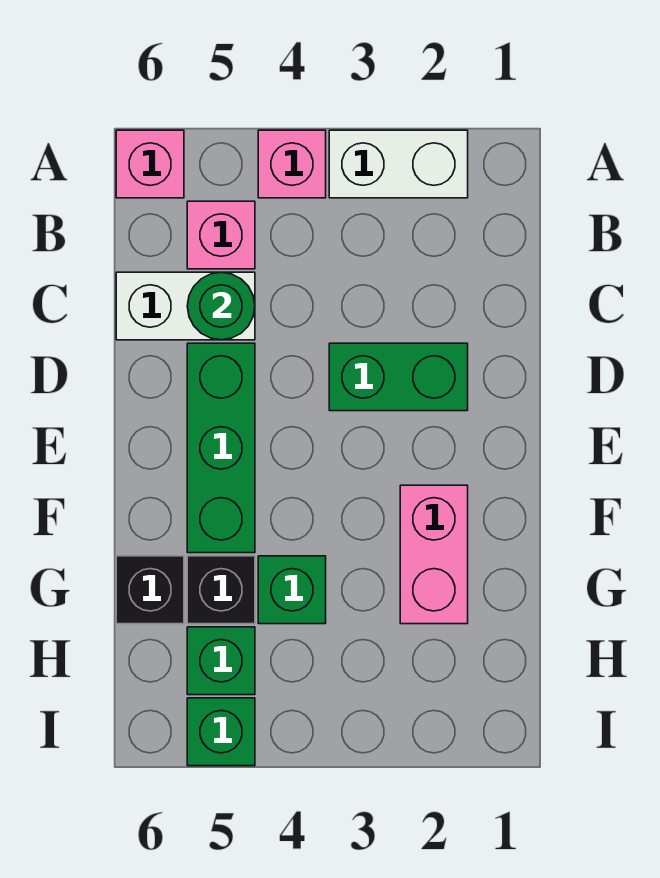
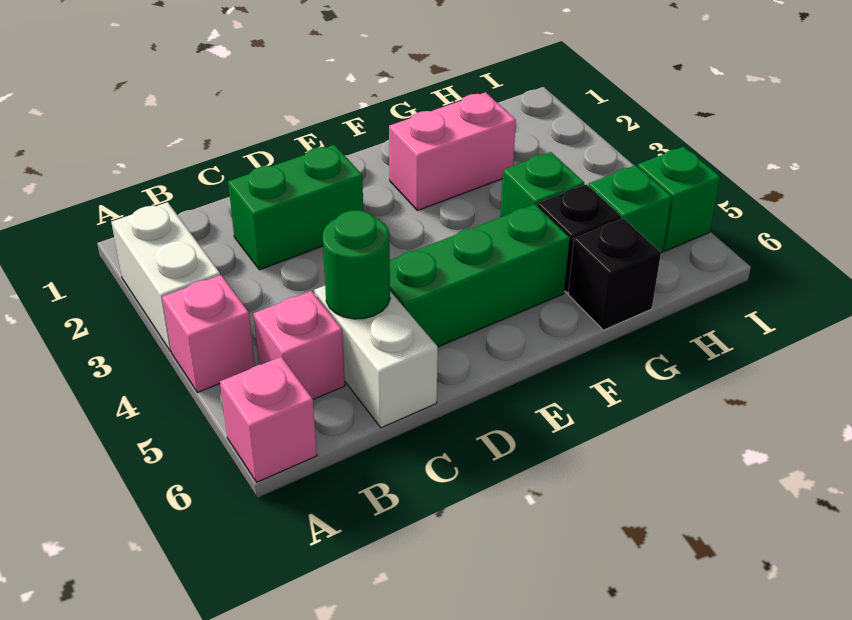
green brick D2:D3 level 1 -> green brick C2:D2 level 1

